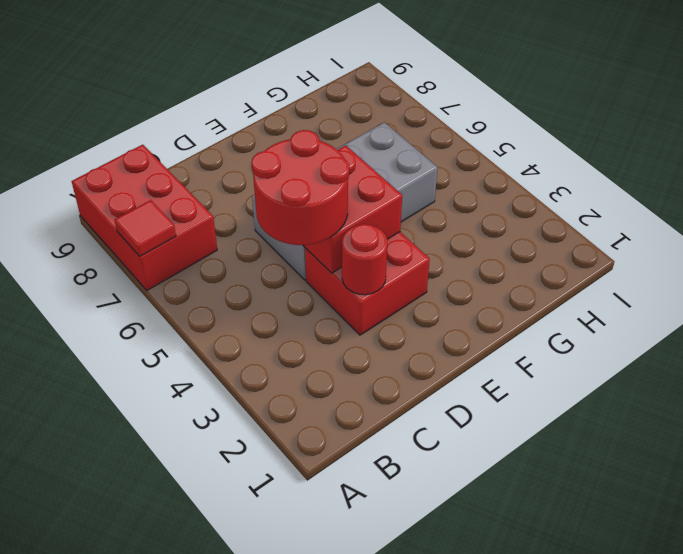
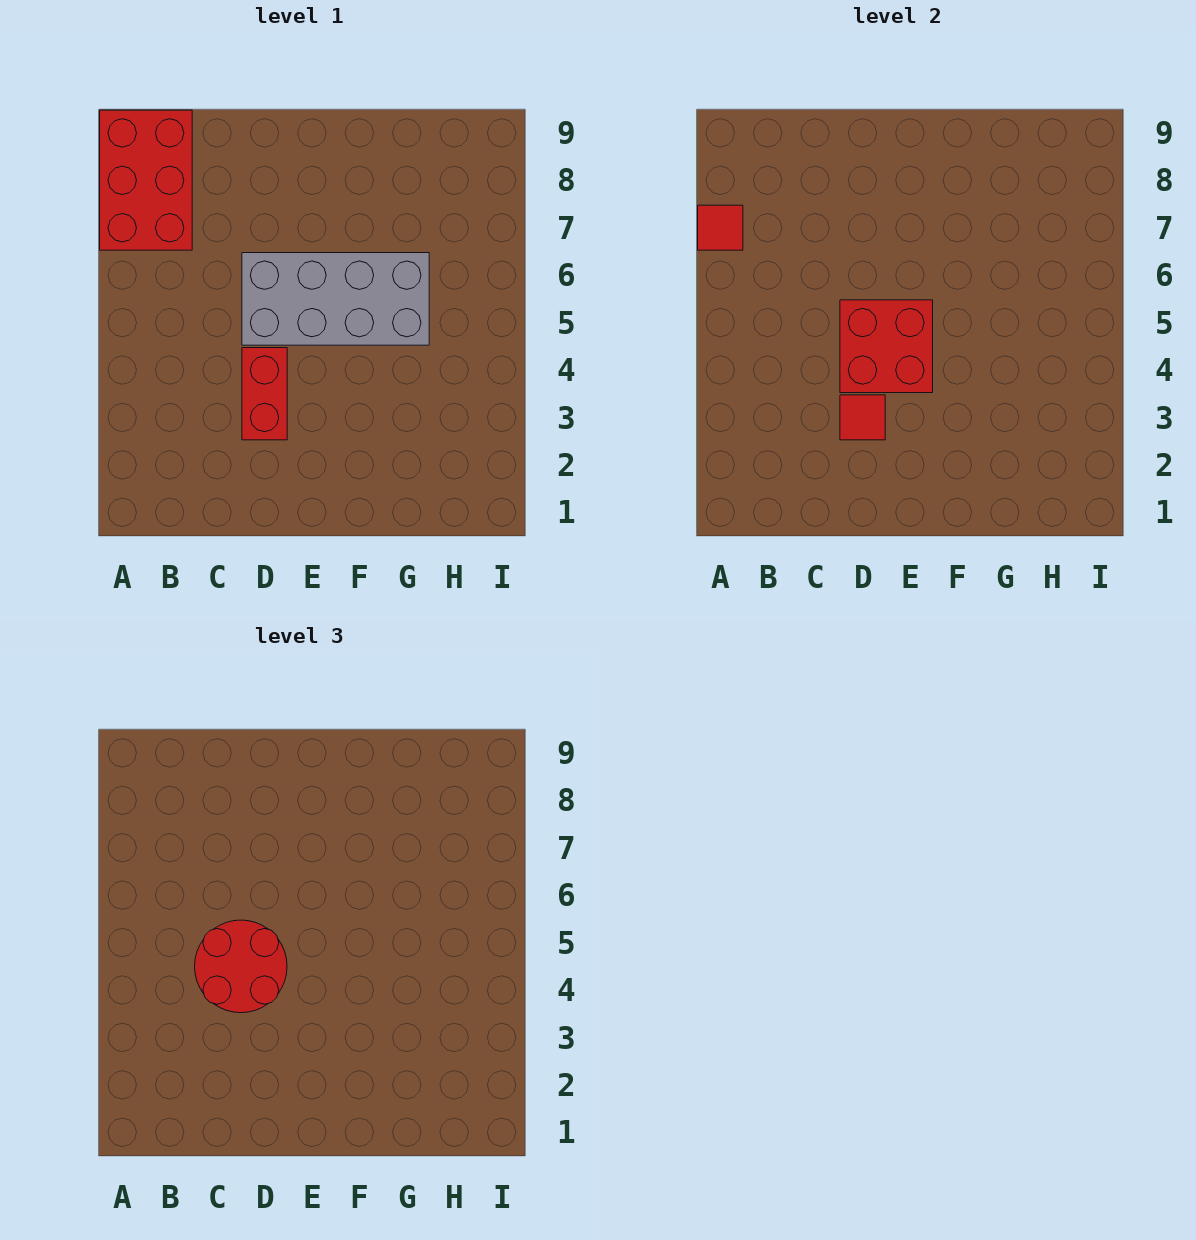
red brick D3:E4 level 1 -> red brick D3:D4 level 1
red round brick D3 level 2 -> red tile D3 level 2

